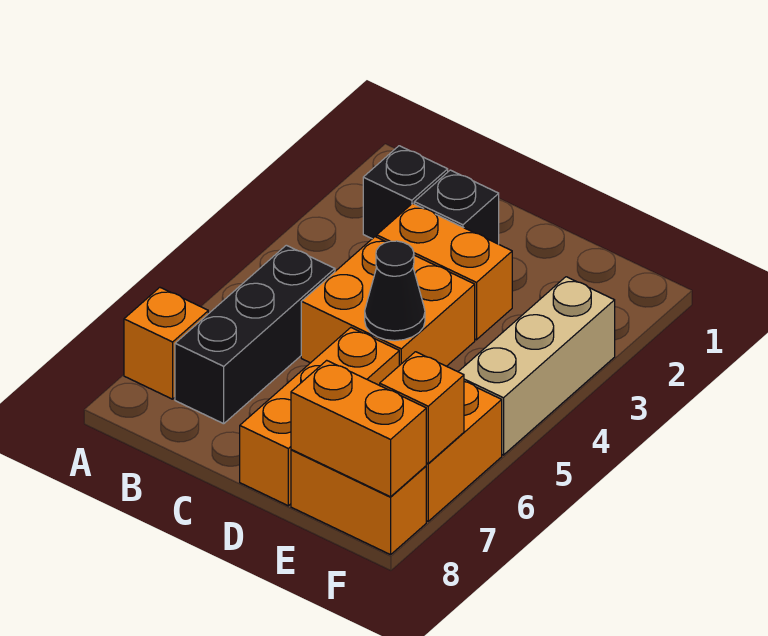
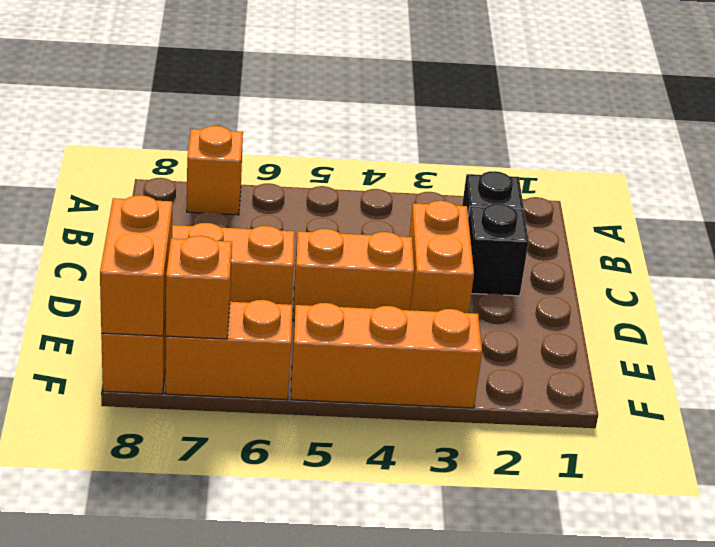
black brick B5:B7 level 1 -> none
orange brick C4:D5 level 1 -> orange brick D4:D5 level 1
black cone D5 level 2 -> none
tan brick F3:F5 level 1 -> orange brick F3:F5 level 1

